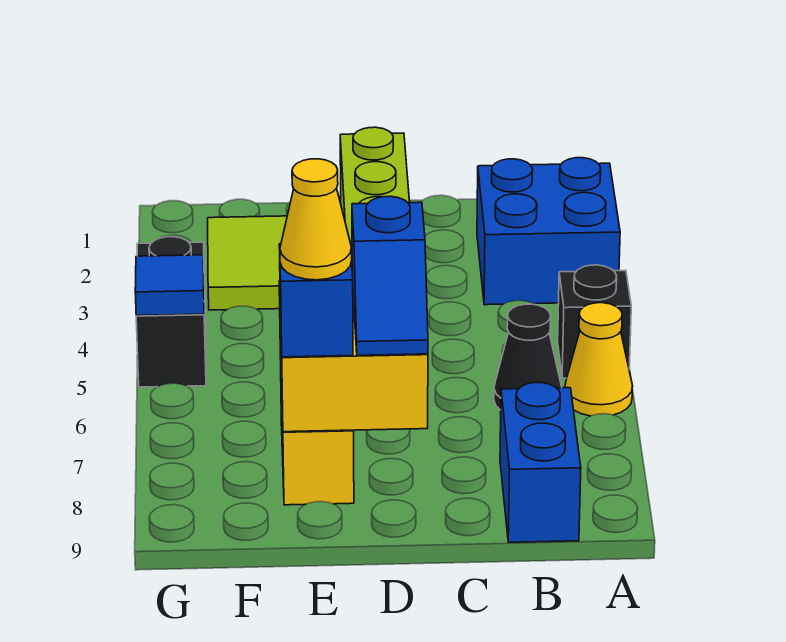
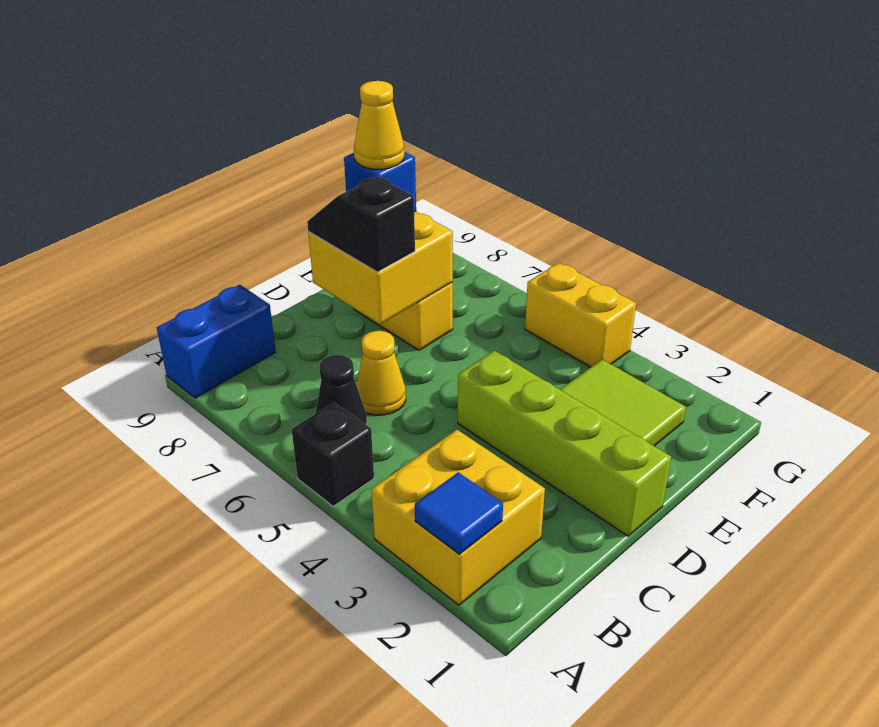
blue brick A2:B3 level 1 -> yellow brick A2:B3 level 1
yellow cone A6 level 1 -> yellow cone C6 level 1
blue brick B8:B9 level 1 -> blue brick A9:B9 level 1
blue slope D7:D8 level 3 top 7 -> black slope D7:D8 level 3 top 7
black brick G4:G5 level 1 -> yellow brick G4:G5 level 1
blue tile G5 level 2 -> blue tile A2 level 2

